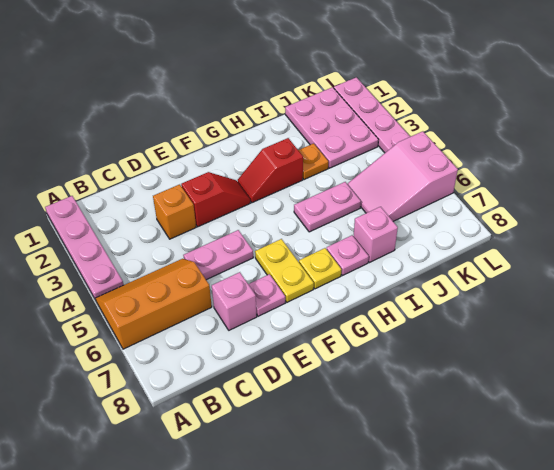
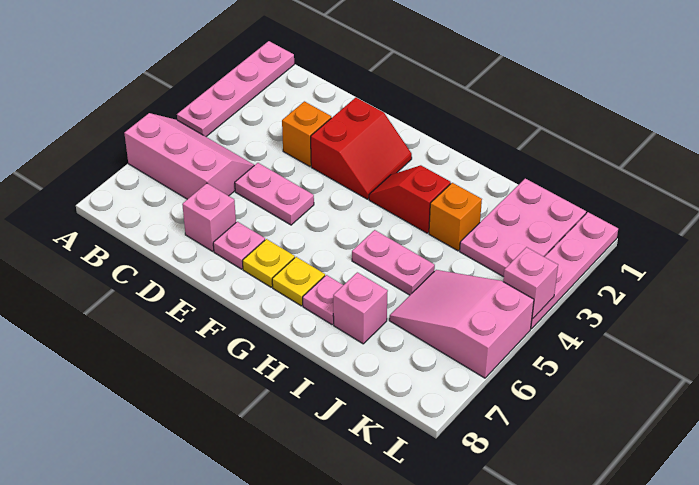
orange slope A5:C6 level 1 top 6 -> pink slope A5:C6 level 1 top 6
red slope E3:F3 level 1 top E -> red slope E2:F3 level 1 top E
yellow plate F6:F7 level 1 -> yellow plate F7 level 1
orange plate I3 level 1 -> orange brick I3 level 1
none -> pink brick L4 level 2

